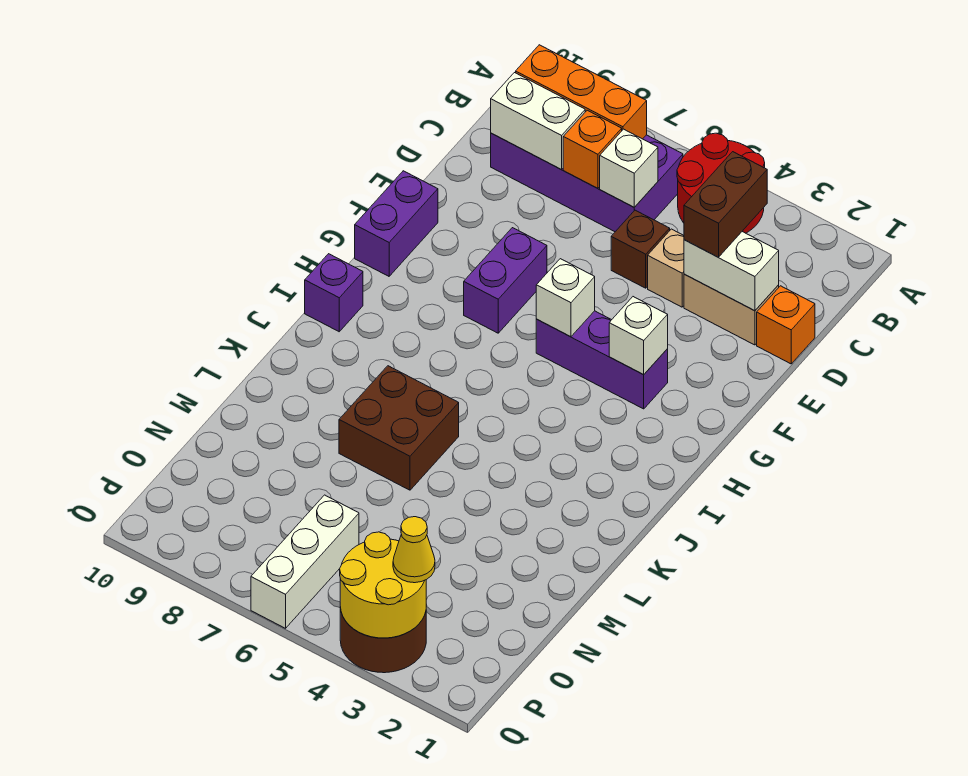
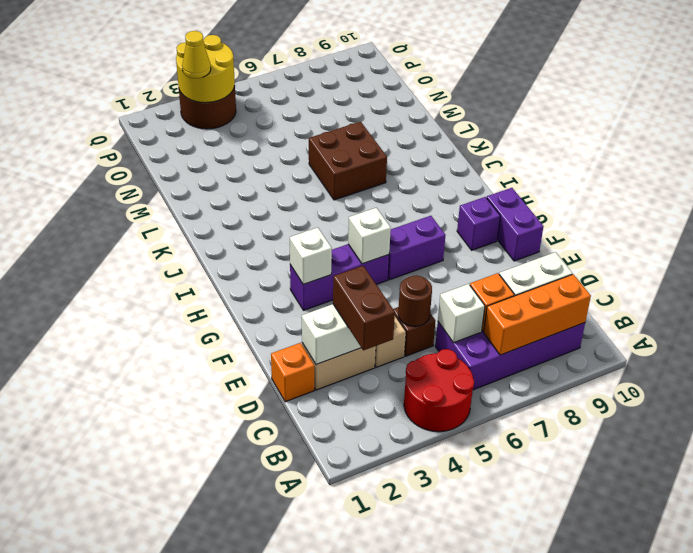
none -> brown round brick D5 level 2
purple brick F7:G7 level 1 -> purple brick G6:G7 level 1
purple brick I10 level 1 -> purple brick G9 level 1
white brick O6:Q6 level 1 -> none

